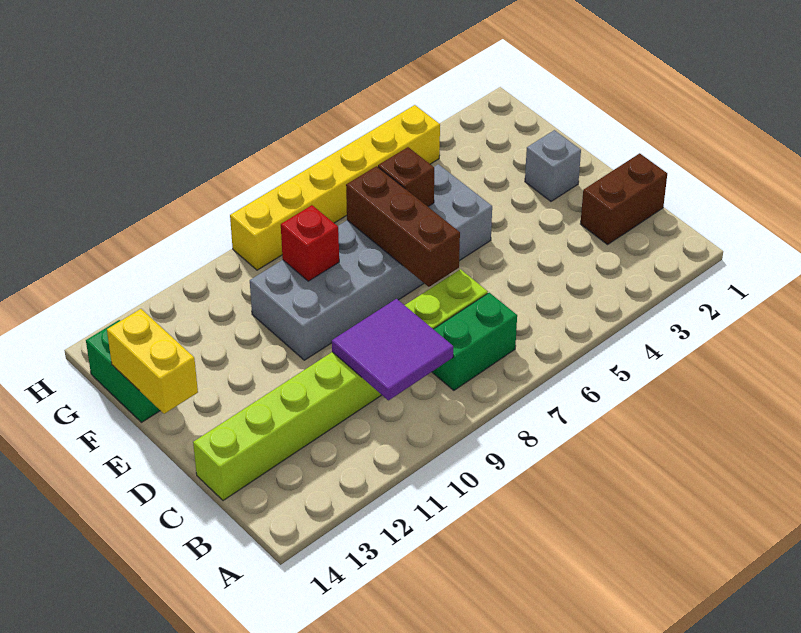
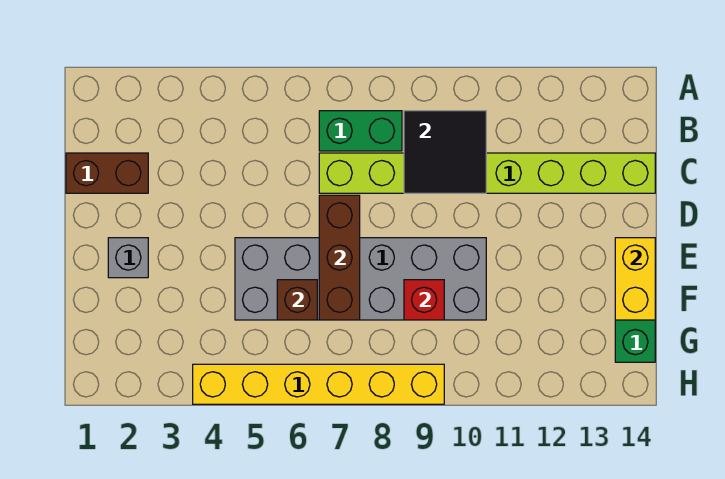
purple tile B9:C10 level 2 -> black tile B9:C10 level 2

